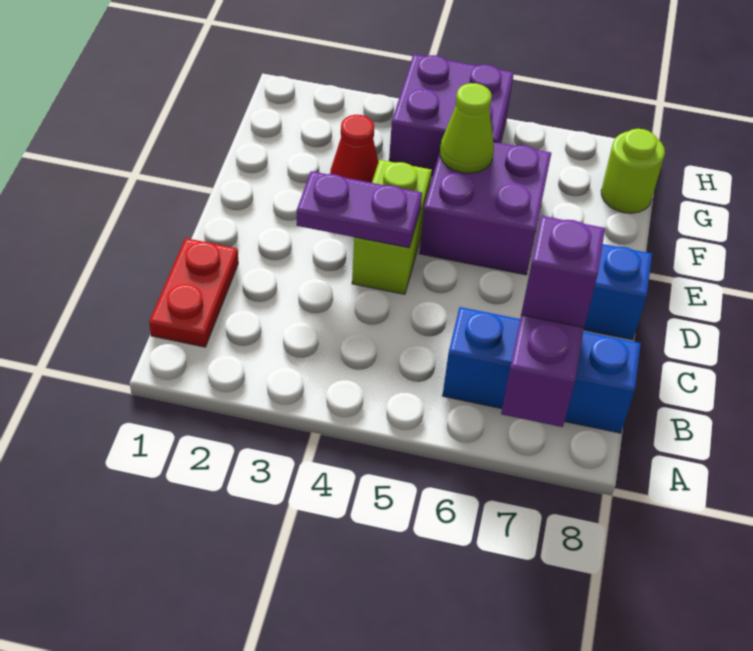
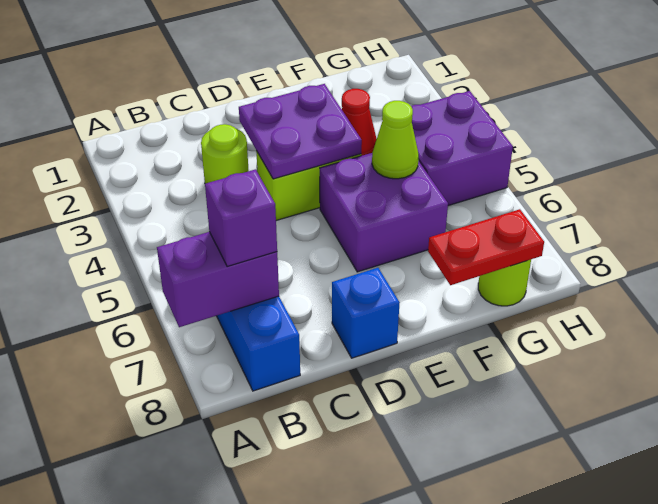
red plate B1:C1 level 1 -> red plate F8:G8 level 2
none -> lime round brick C3 level 1
purple plate D3:D4 level 2 -> purple plate D3:E4 level 2

